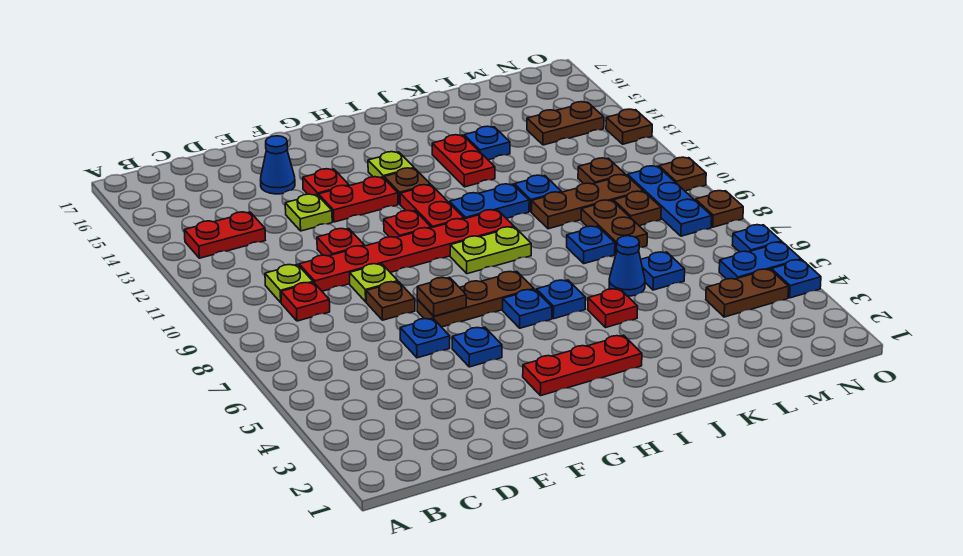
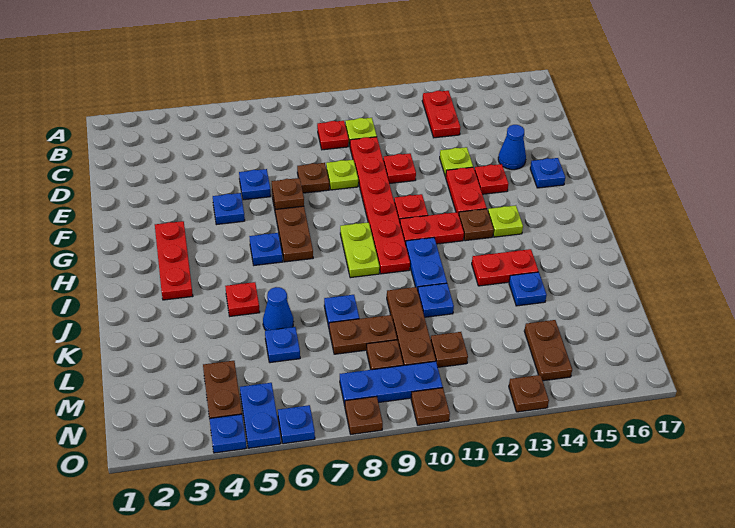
blue plate I6 level 1 -> blue plate F16 level 1

